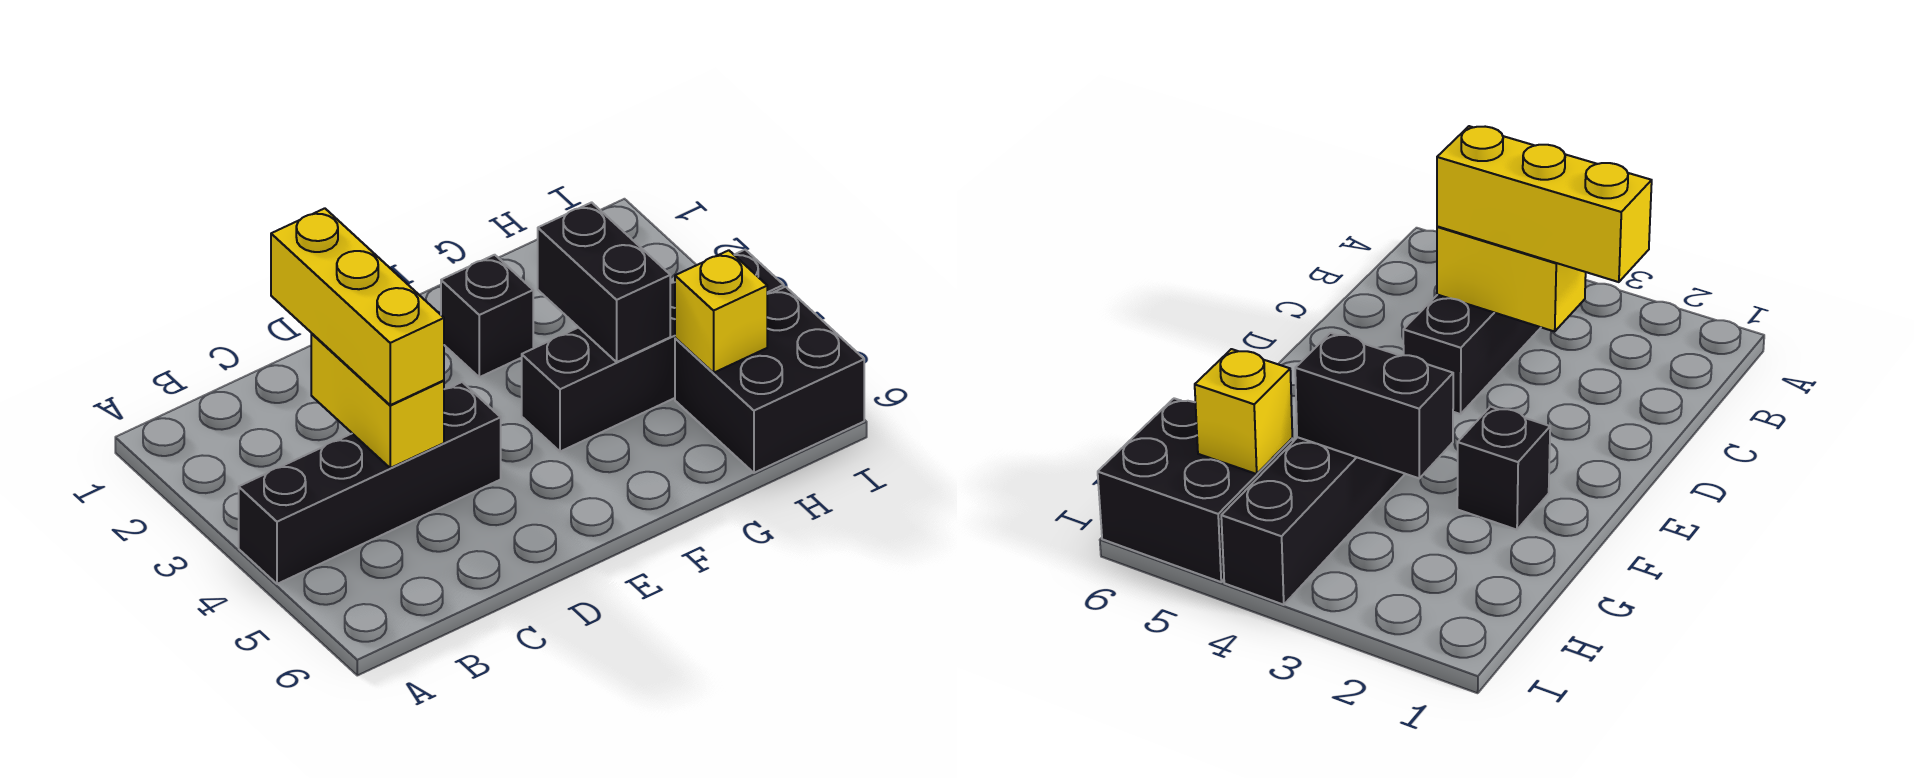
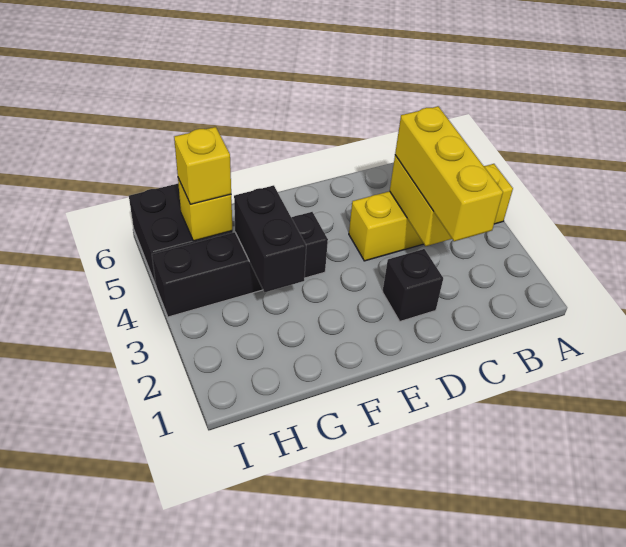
black brick A4:D4 level 1 -> yellow brick A4:D4 level 1
black brick F2 level 1 -> black brick D2 level 1
none -> yellow brick H5 level 3

